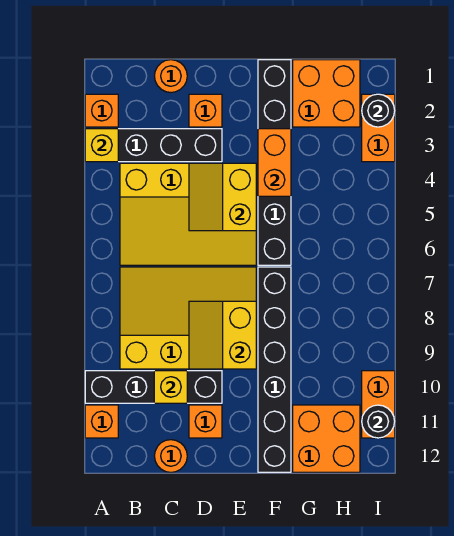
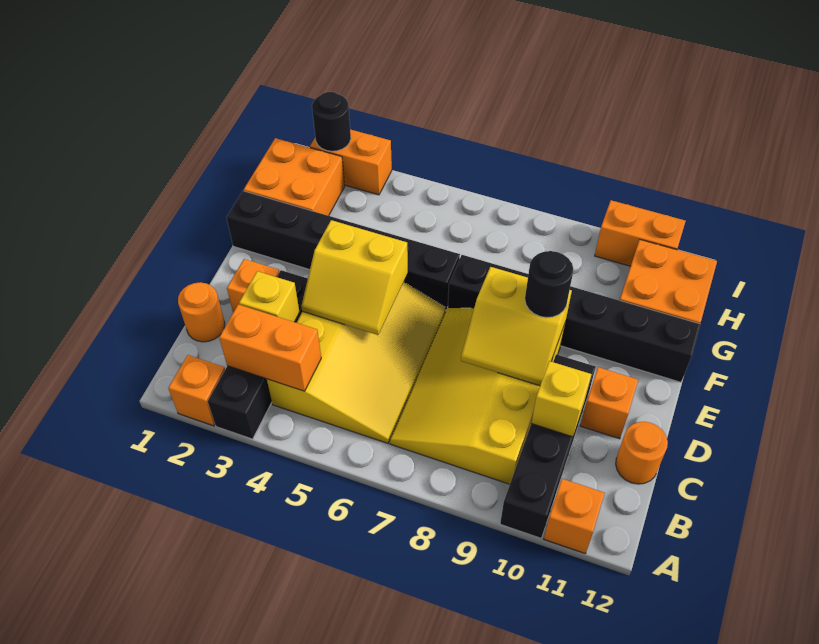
yellow brick A3 level 2 -> yellow brick C3 level 2
orange brick F3:F4 level 2 -> orange brick B3:B4 level 2
black round brick I11 level 2 -> black round brick E9 level 3

